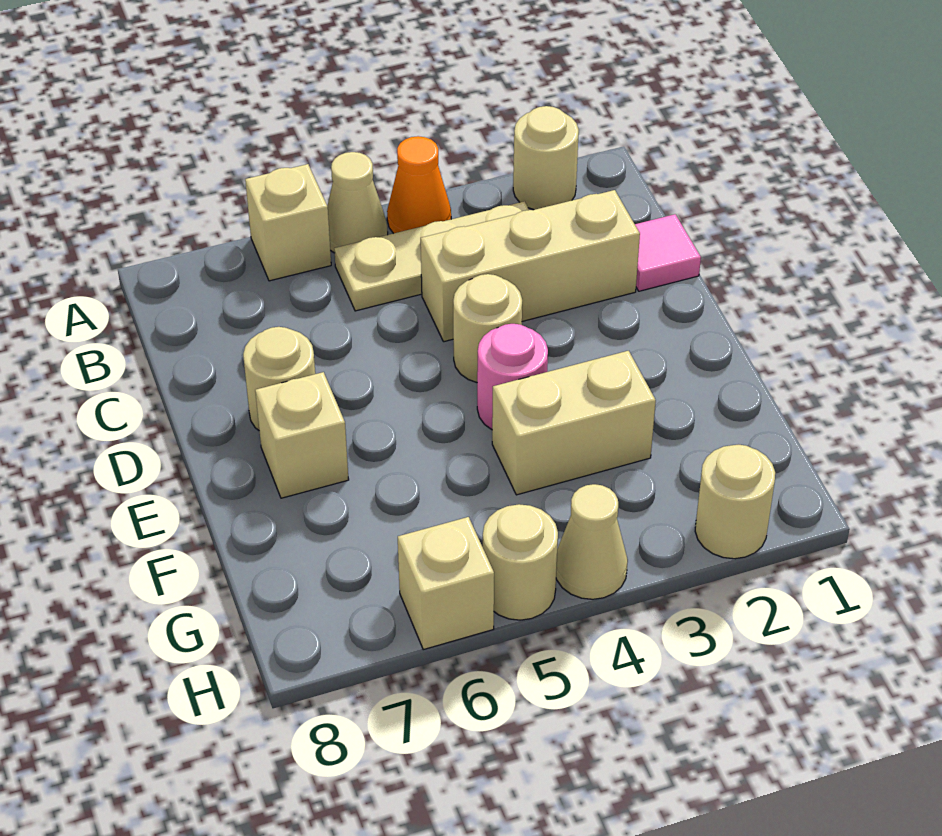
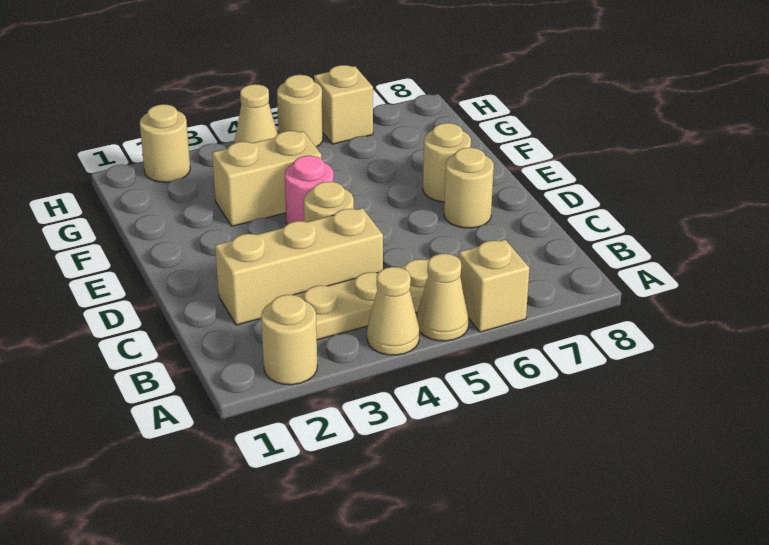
orange cone A4 level 1 -> tan cone A4 level 1
pink tile C1 level 1 -> none
tan brick E7 level 1 -> tan round brick E7 level 1

